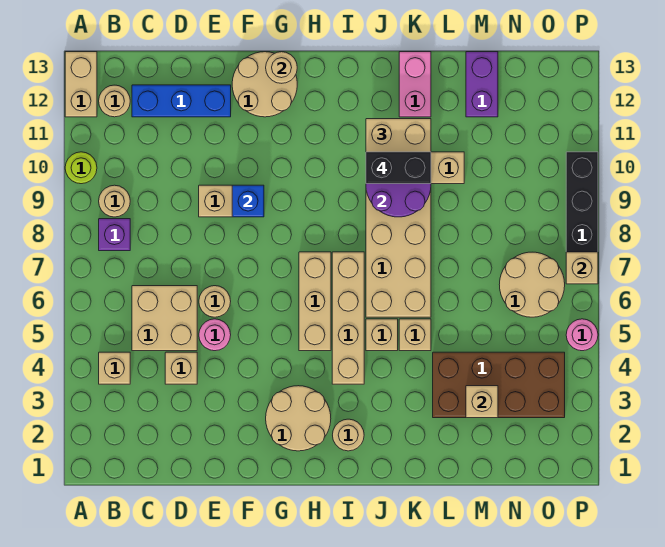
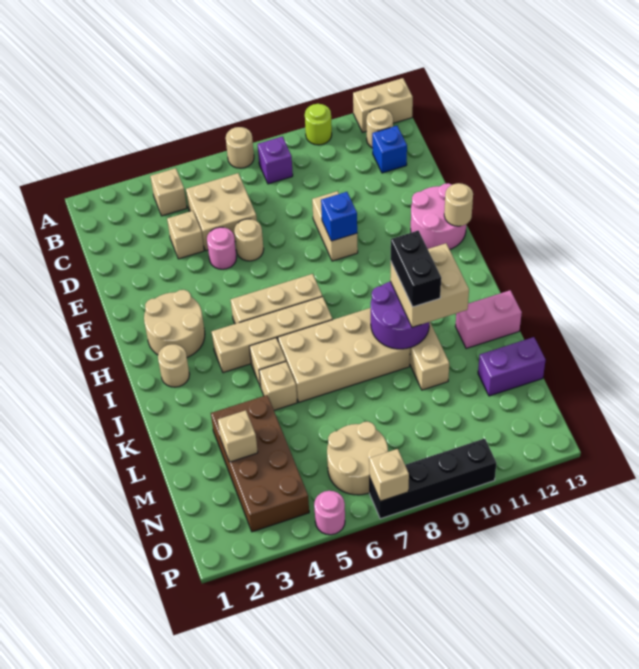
tan round brick B9 level 1 -> tan round brick A7 level 1
blue brick C12:E12 level 1 -> blue brick C12 level 1
tan round brick F12:G13 level 1 -> pink round brick F12:G13 level 1

